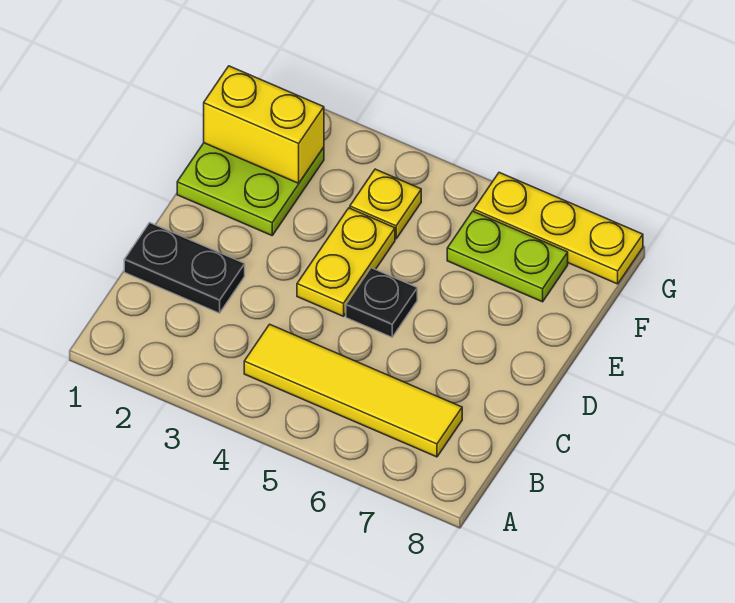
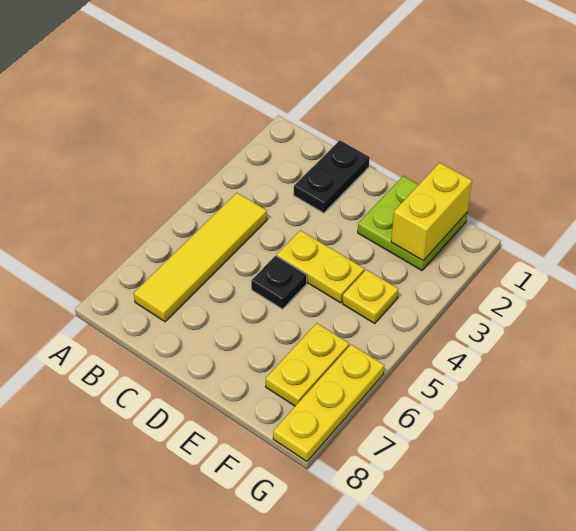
lime plate F6:F7 level 1 -> yellow plate F6:F7 level 1

